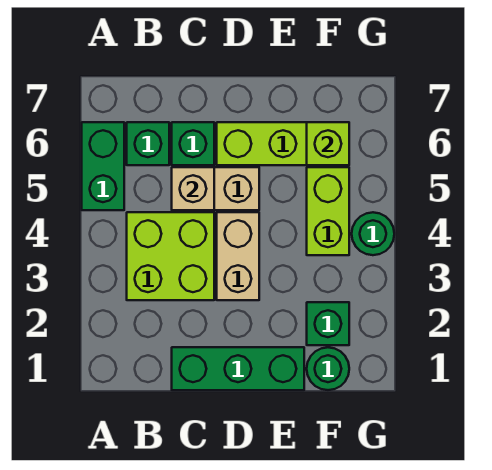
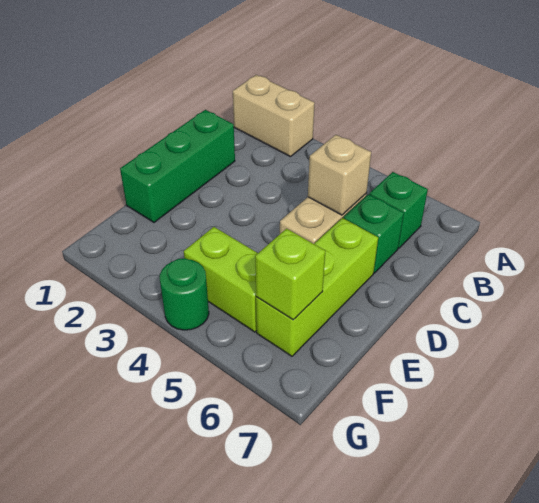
green brick A5:A6 level 1 -> none
lime brick B3:C4 level 1 -> none
tan brick D3:D4 level 1 -> tan brick A1:A2 level 1
green round brick F1 level 1 -> none
green brick F2 level 1 -> none

